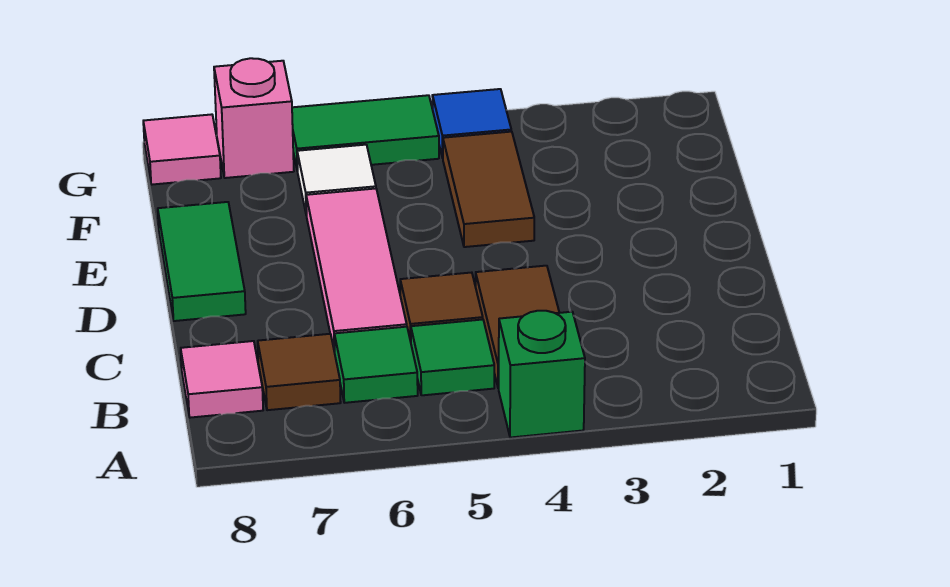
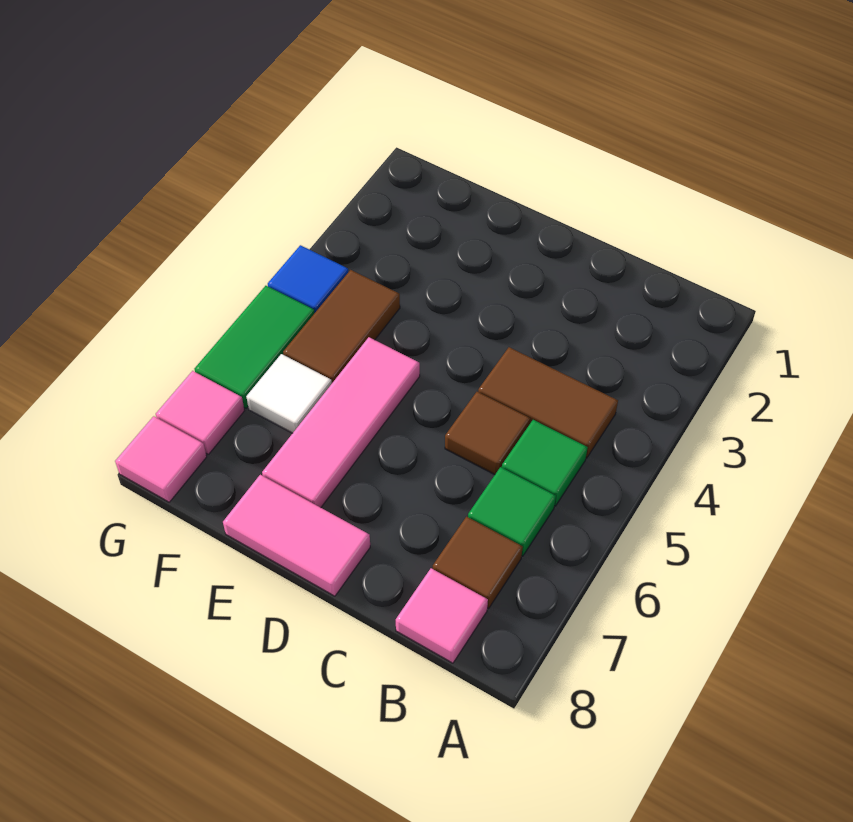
green brick A4 level 1 -> none
pink tile C6:E6 level 1 -> pink tile E5:E7 level 1
green tile D8:E8 level 1 -> pink tile D8:E8 level 1
brown tile E4:F4 level 1 -> brown tile F4:F5 level 1
pink brick G7 level 1 -> pink tile G7 level 1

